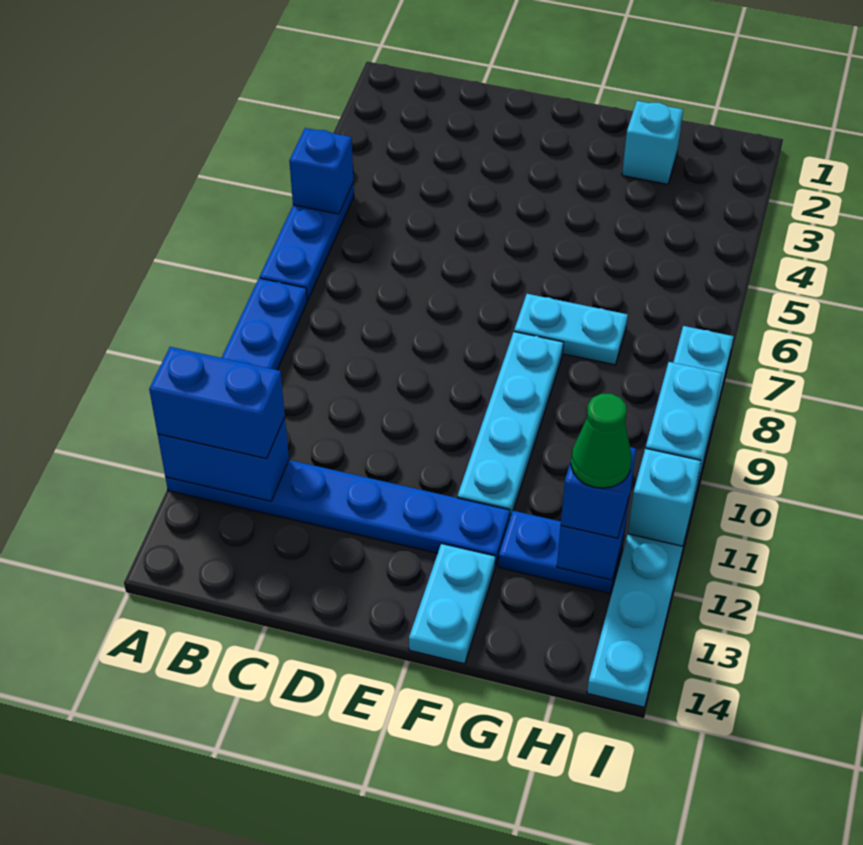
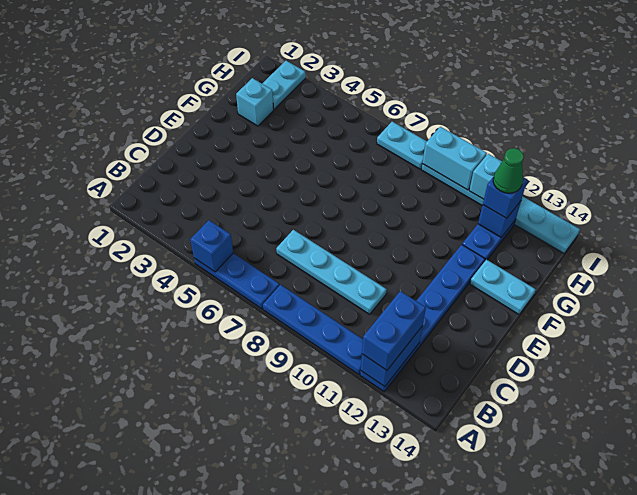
cyan plate F7:G7 level 1 -> cyan plate H2:I2 level 1
cyan plate F8:F11 level 1 -> cyan plate C7:C10 level 1

